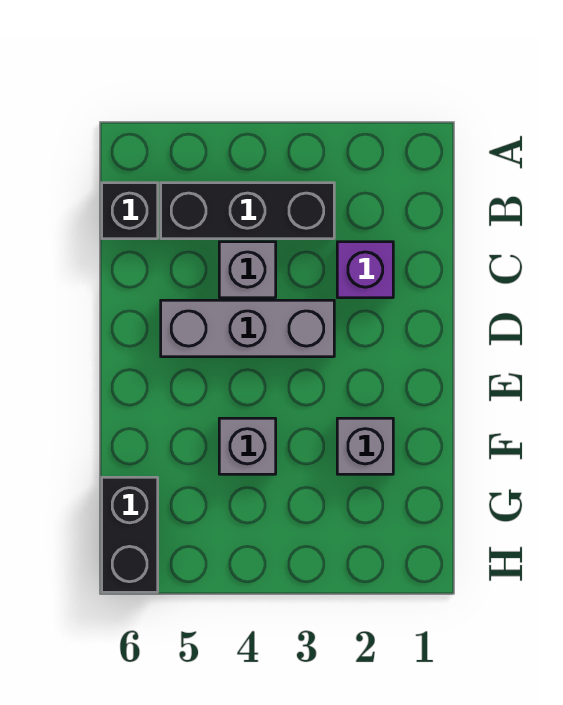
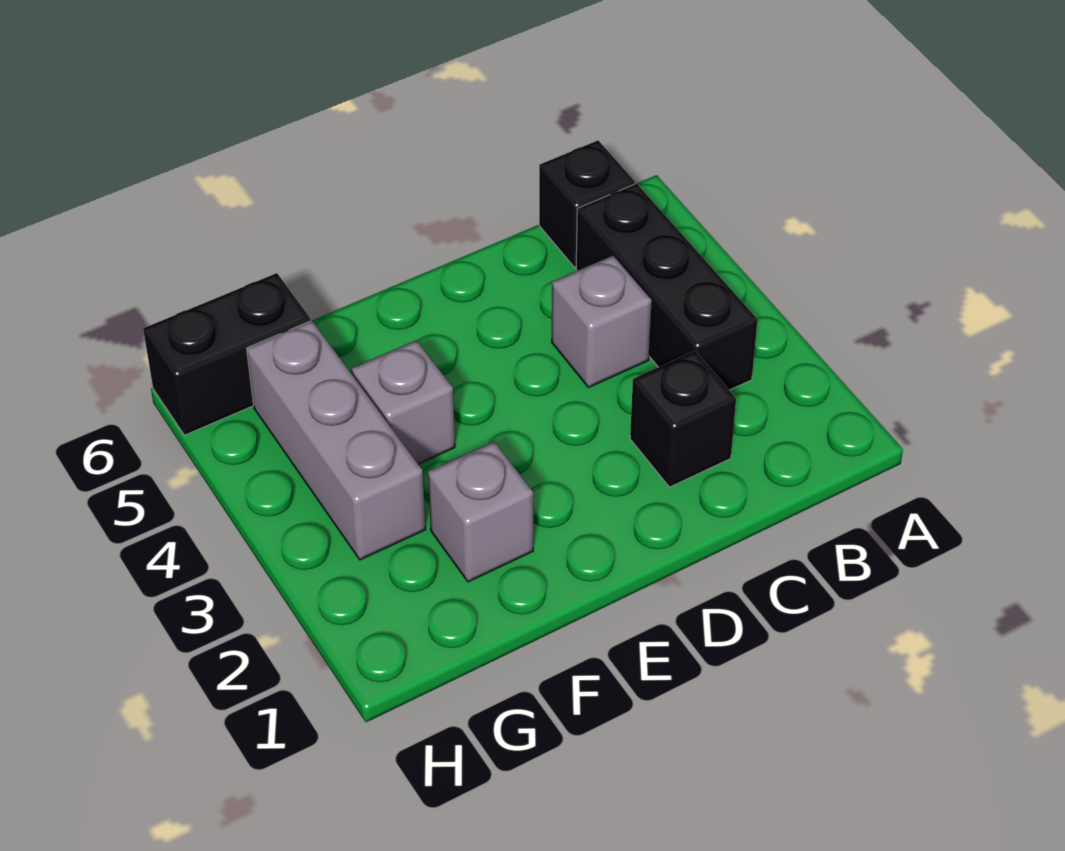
purple brick C2 level 1 -> black brick C2 level 1
grey brick D3:D5 level 1 -> grey brick G3:G5 level 1

